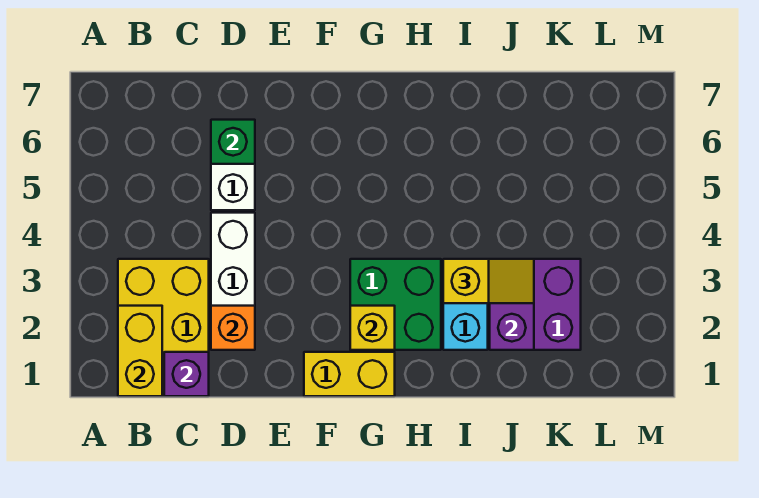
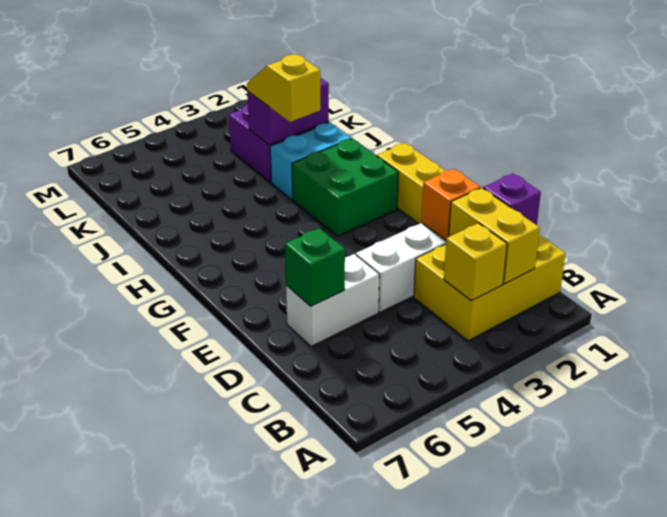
yellow brick B1:B2 level 2 -> yellow brick B2:C2 level 2
yellow brick G2 level 2 -> yellow brick B3 level 2

